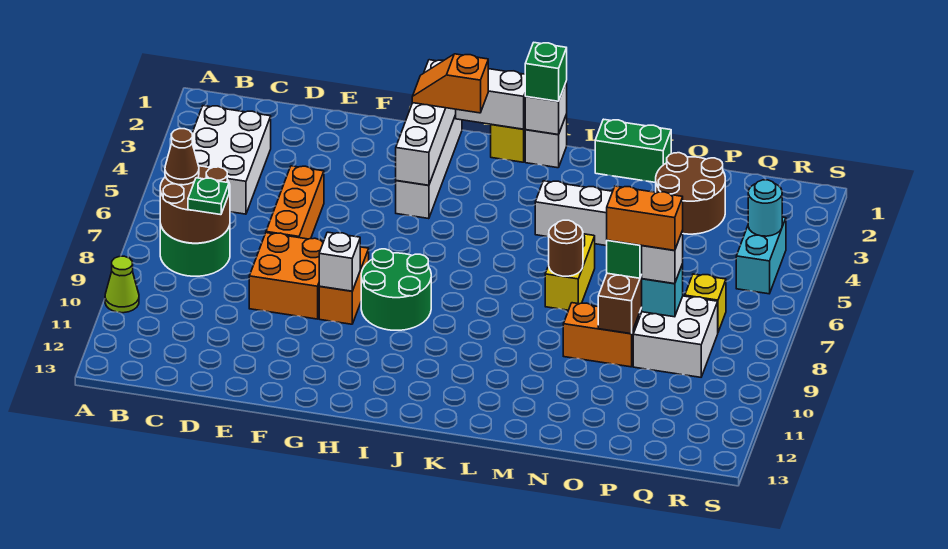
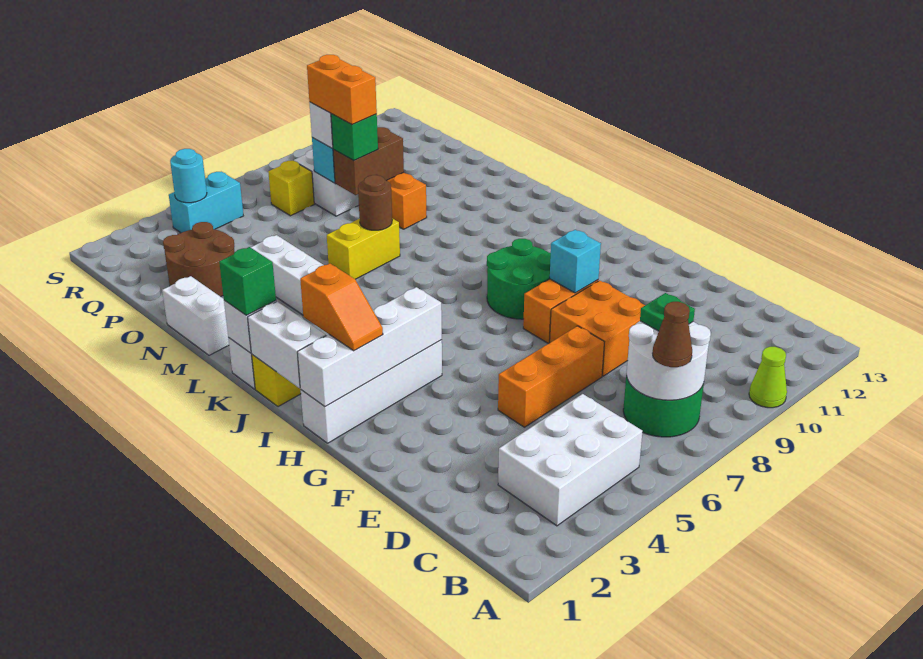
brown round brick B7:C8 level 2 -> white round brick B7:C8 level 2
white brick G9 level 2 -> cyan brick G9 level 2
green brick M1:N1 level 1 -> white brick M1:N1 level 1

